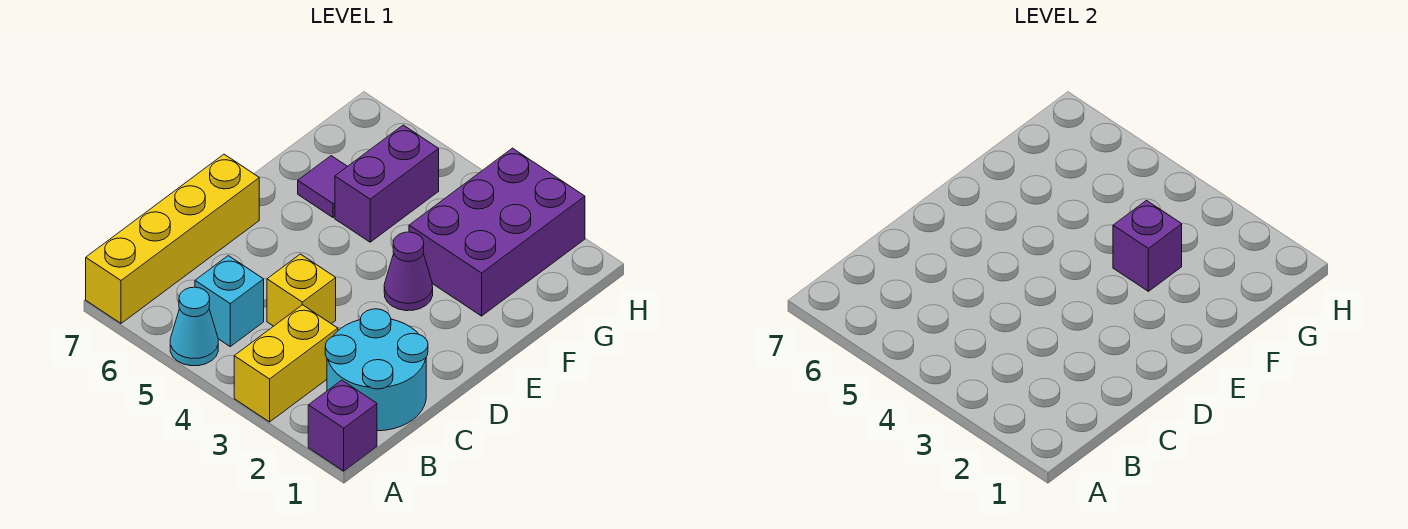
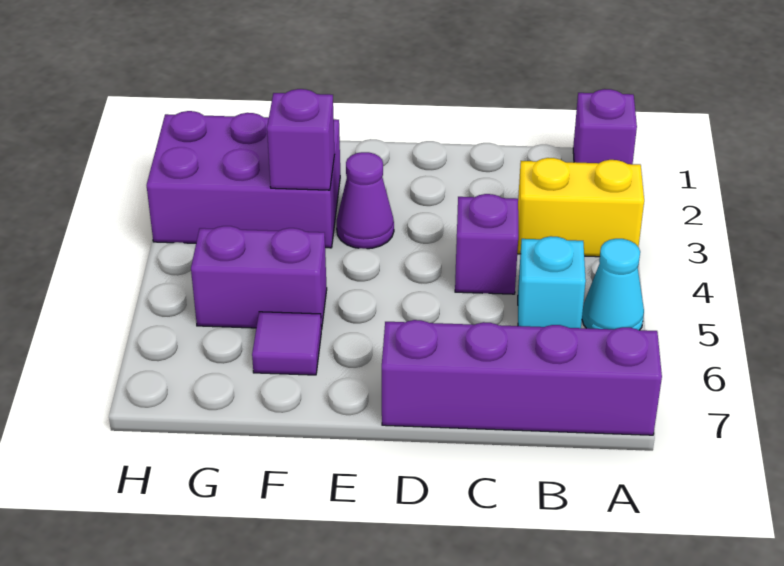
yellow brick A7:D7 level 1 -> purple brick A7:D7 level 1
cyan round brick B1:C2 level 1 -> none
yellow brick C4 level 1 -> purple brick C4 level 1

